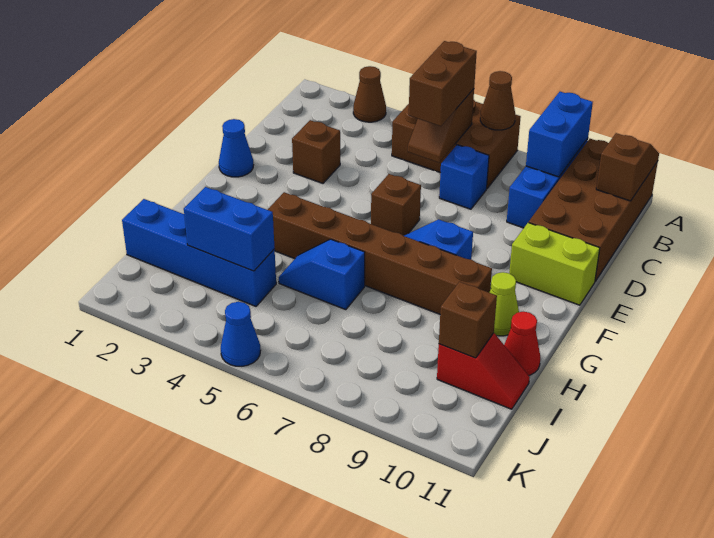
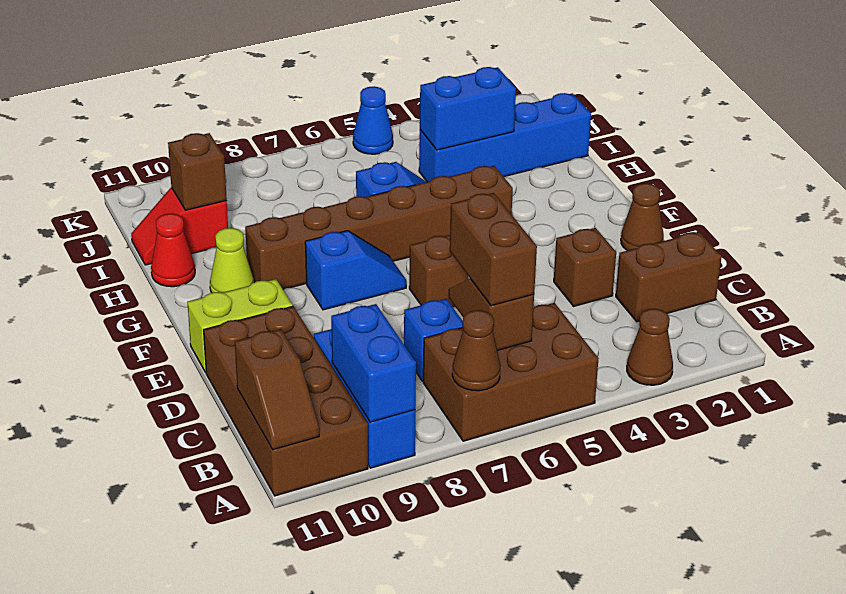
none -> brown brick C1:C2 level 1
blue cone E1 level 1 -> brown cone E1 level 1

